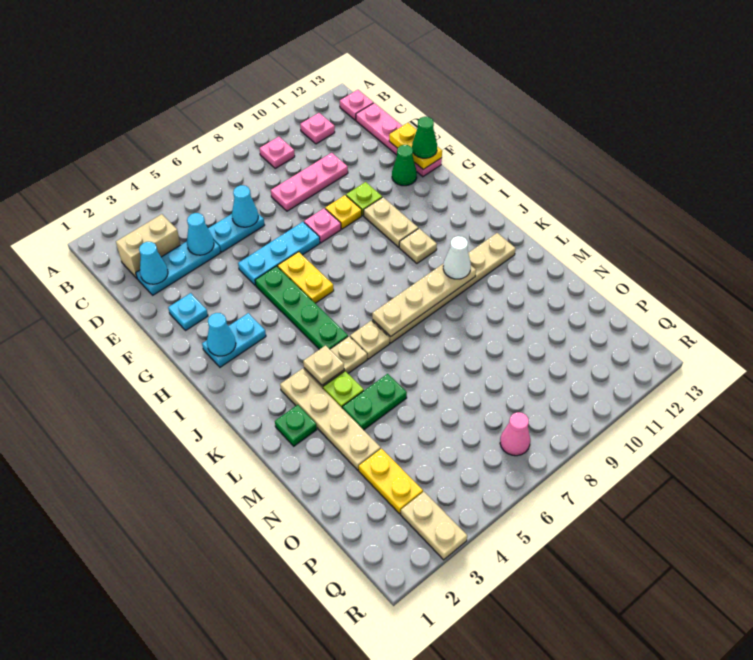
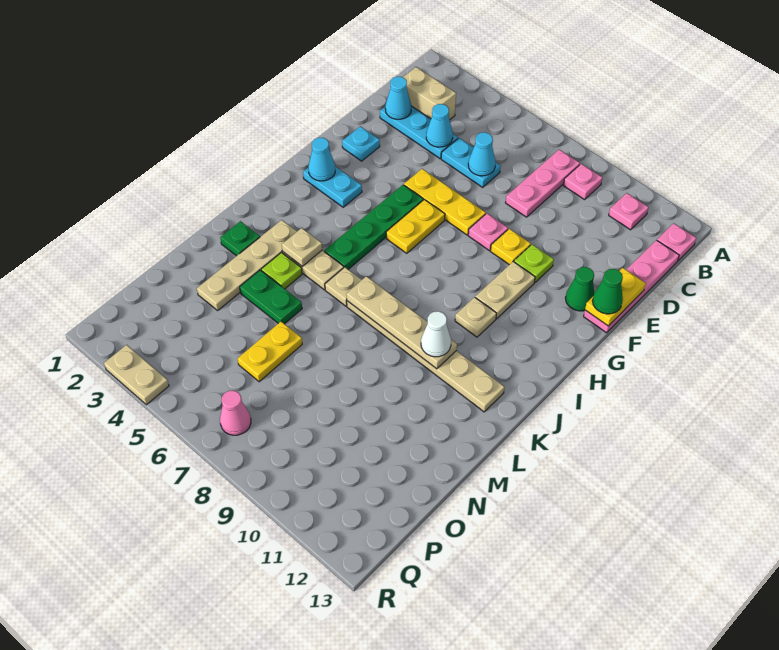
pink plate D8:D10 level 1 -> pink plate B8:D8 level 1
cyan plate F5:F7 level 1 -> yellow plate F5:F7 level 1
yellow plate O3:P3 level 1 -> yellow plate N6:O6 level 1
tan plate Q3:R3 level 1 -> tan plate R3:R4 level 1

